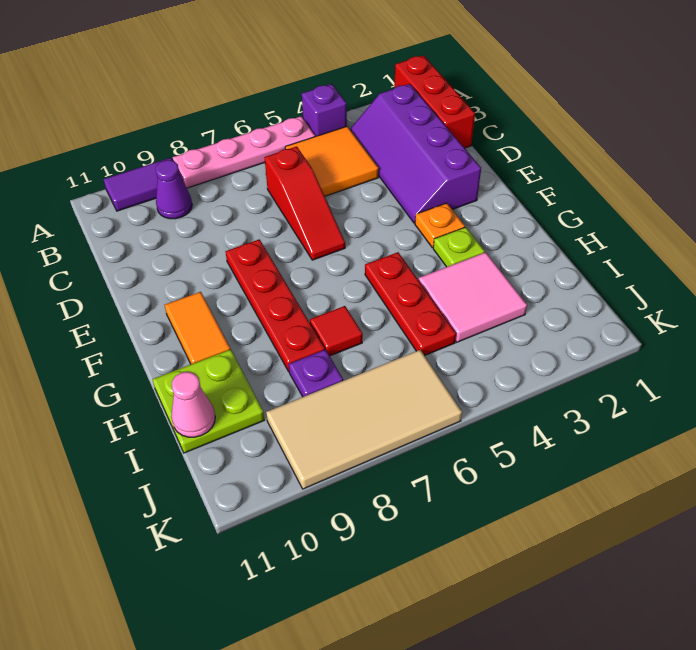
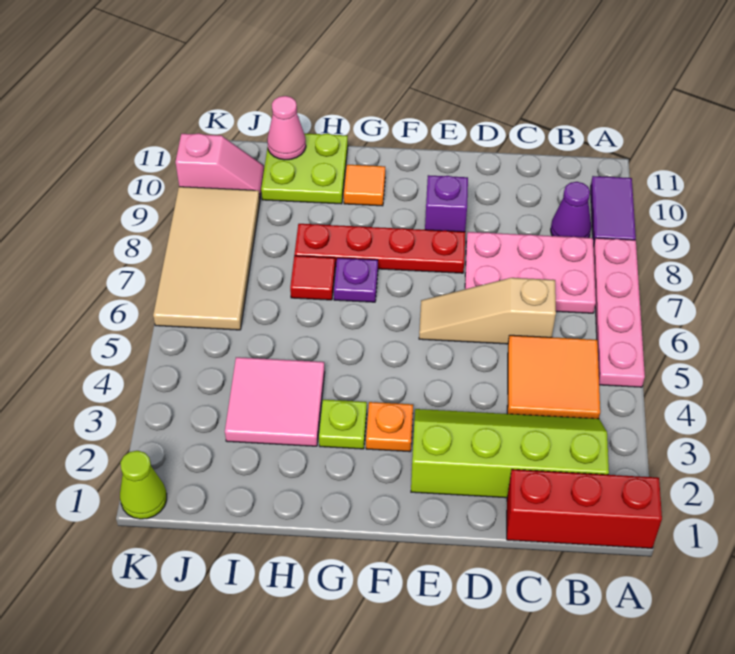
purple brick A4 level 1 -> purple brick E9 level 1
purple slope B2:E3 level 1 top 2 -> lime slope B2:E3 level 1 top 2
none -> pink plate B7:D8 level 1
red slope C6:E6 level 1 top C -> tan slope C6:E6 level 1 top C
orange tile F10:G10 level 1 -> orange tile G10 level 1
red plate G5:I5 level 1 -> none
purple plate I8 level 1 -> purple plate G7 level 1
none -> pink slope J10:K10 level 1 top K
none -> lime cone K1 level 1

